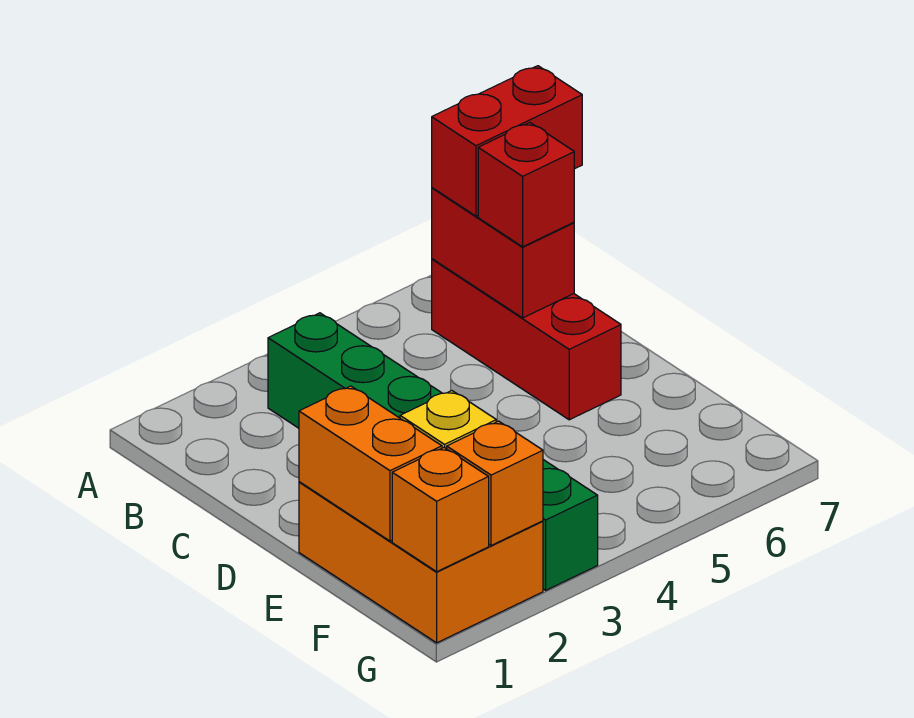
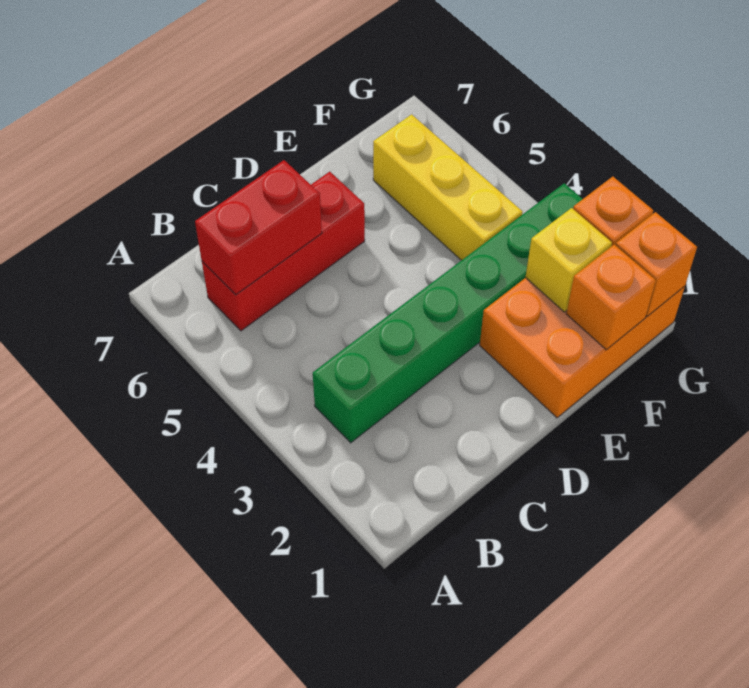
red brick B6:B7 level 3 -> none
red brick C6 level 3 -> none
orange brick E1:F1 level 2 -> orange brick F1 level 2
none -> yellow brick F4:F6 level 1

